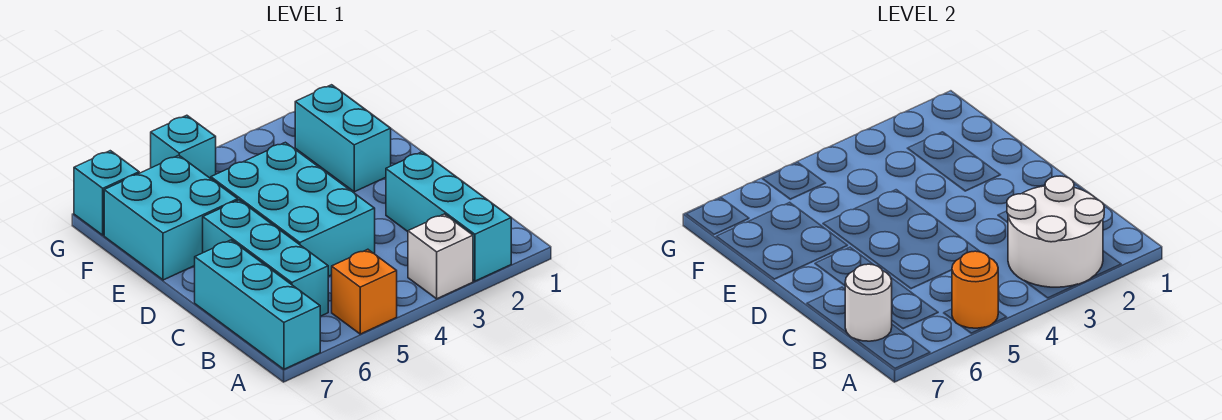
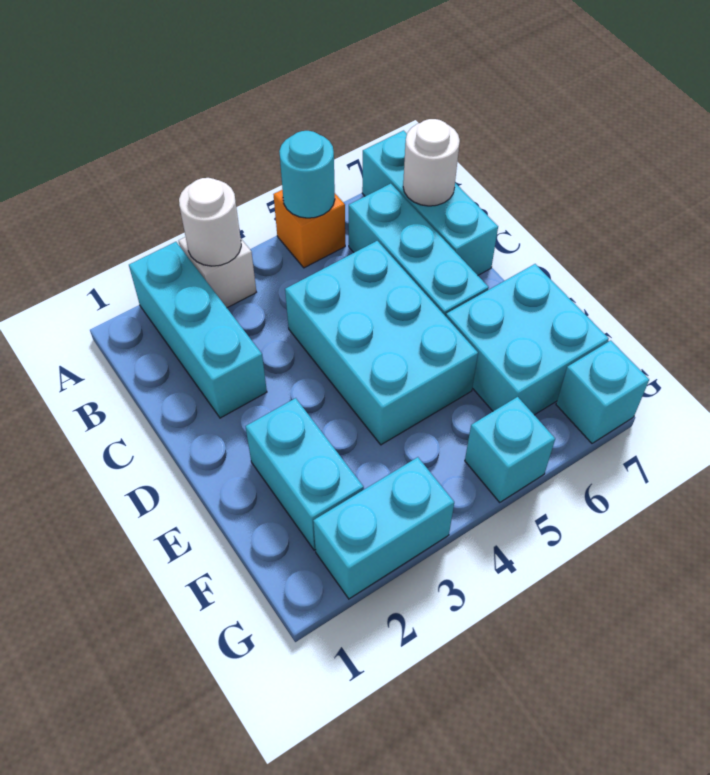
white round brick A2:B3 level 2 -> white round brick A3 level 2
orange round brick A5 level 2 -> cyan round brick A5 level 2
none -> cyan brick G2:G3 level 1

